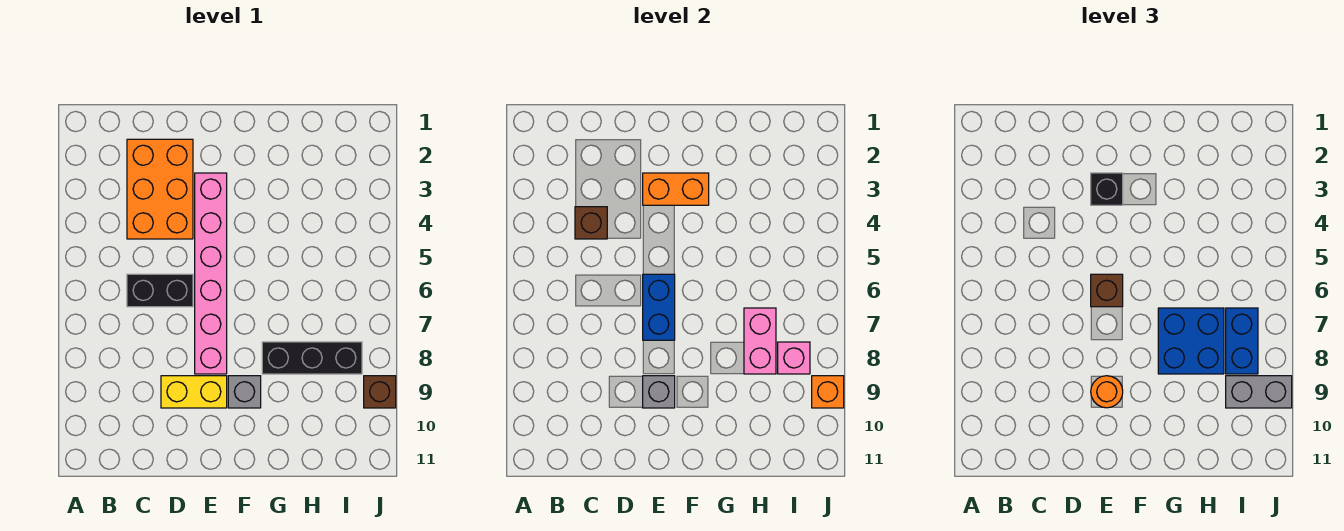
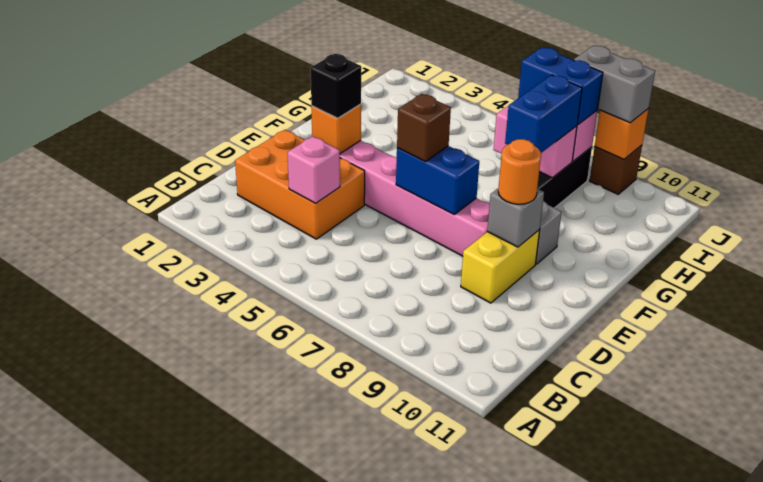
brown brick C4 level 2 -> pink brick C4 level 2
black brick C6:D6 level 1 -> none
orange brick E3:F3 level 2 -> orange brick E3 level 2
blue brick G7:H8 level 3 -> blue brick G8:H8 level 3
grey brick I9:J9 level 3 -> grey brick J8:J9 level 3

